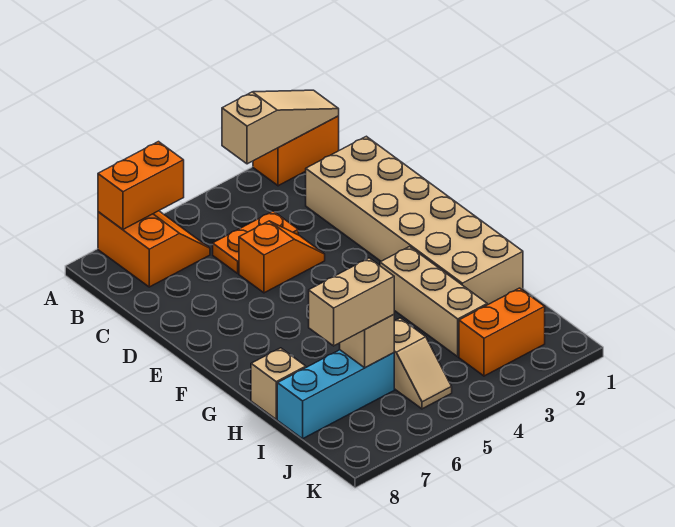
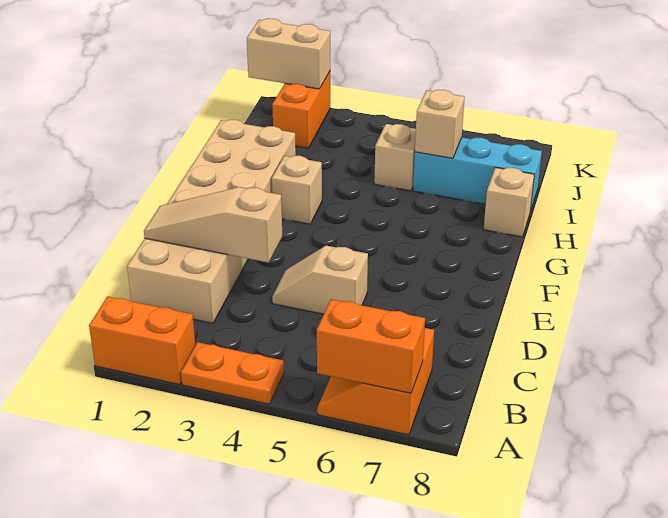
tan slope A1:A3 level 2 top 3 -> tan slope D1:D3 level 2 top 3
orange plate C4:C5 level 1 -> orange plate A3:A4 level 1
orange slope D4:D5 level 1 top 5 -> tan slope D4:D5 level 1 top 5
tan brick G3:I3 level 1 -> tan brick G3 level 1
tan brick I6:I7 level 3 -> tan brick K1:K2 level 2
orange brick J2:J3 level 1 -> orange brick J2:K2 level 1

